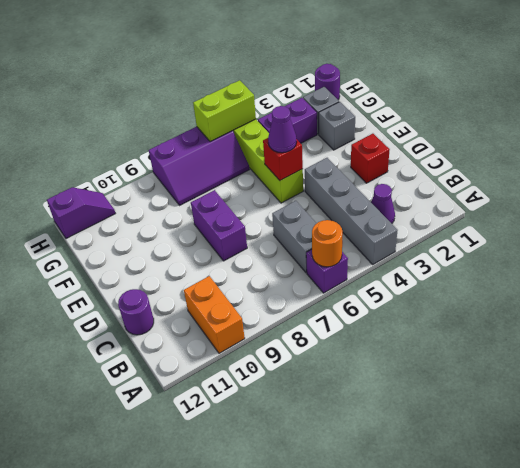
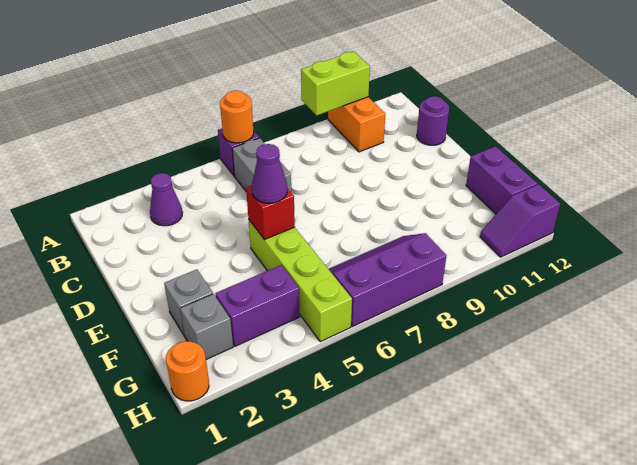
grey brick A4:D4 level 1 -> none
red brick D2 level 1 -> none
purple brick D8:E8 level 1 -> purple brick F12:G12 level 1
purple round brick H1 level 1 -> orange round brick H1 level 1
lime brick H5:H6 level 2 -> lime brick A9:A10 level 2

